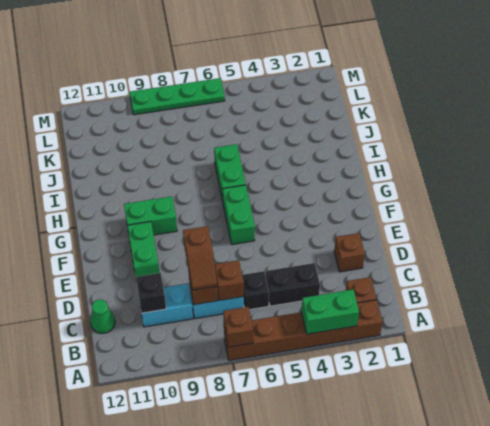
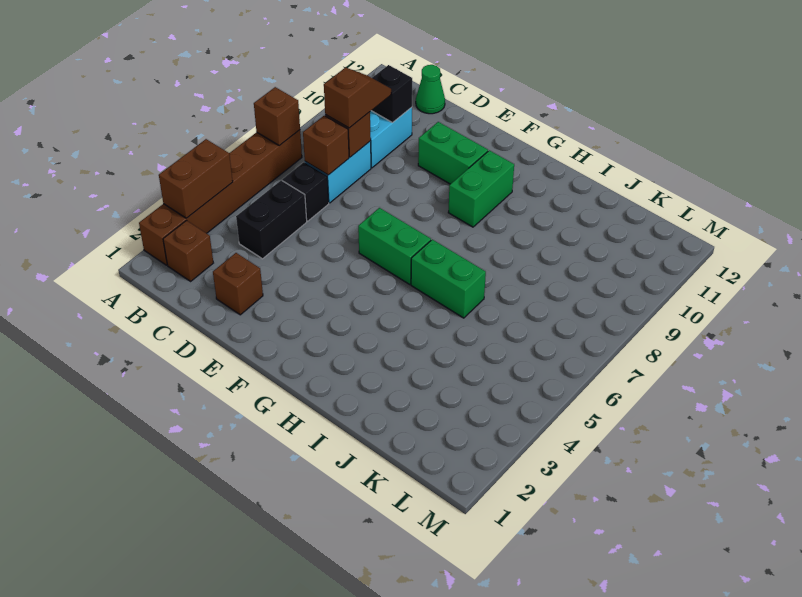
green brick A3:A4 level 2 -> brown brick A3:A4 level 2
brown slope C8:D8 level 3 top D -> brown slope C8:C9 level 3 top 8
green plate M6:M9 level 1 -> none

